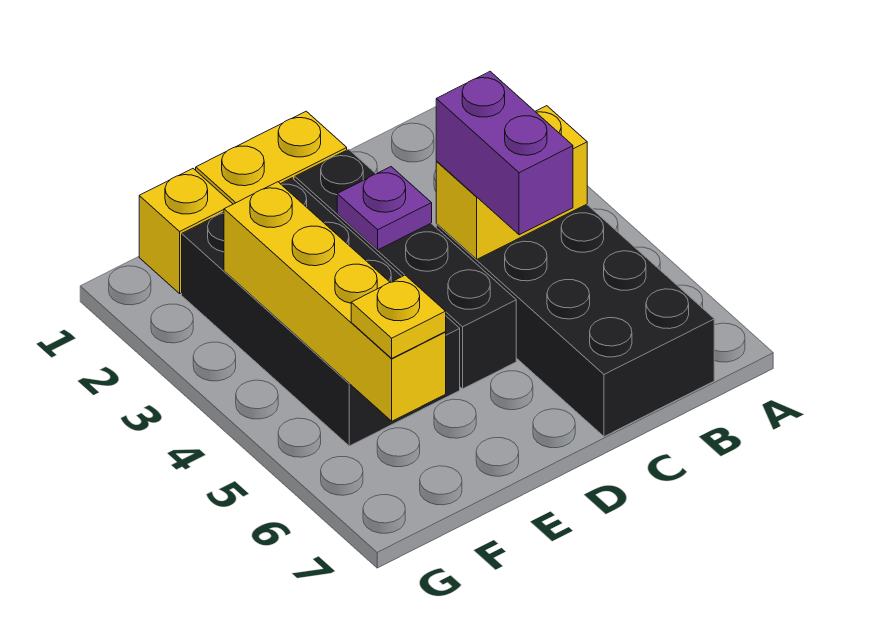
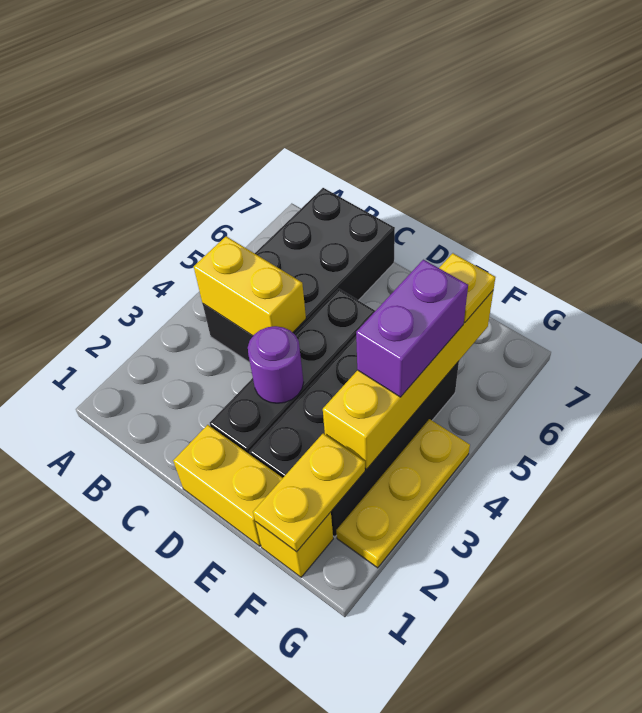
purple brick C4:C5 level 3 -> purple brick F4:F5 level 3
purple plate D3 level 2 -> purple round brick D3 level 2
none -> yellow plate F1:F2 level 2
none -> yellow plate G2:G4 level 1

